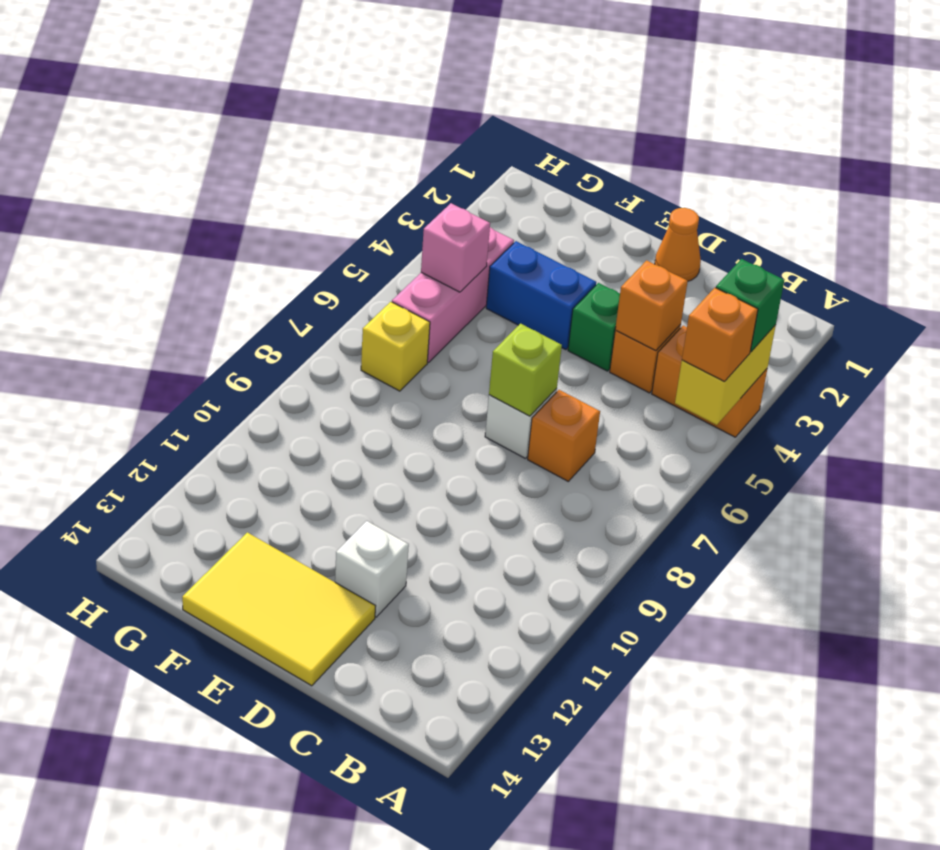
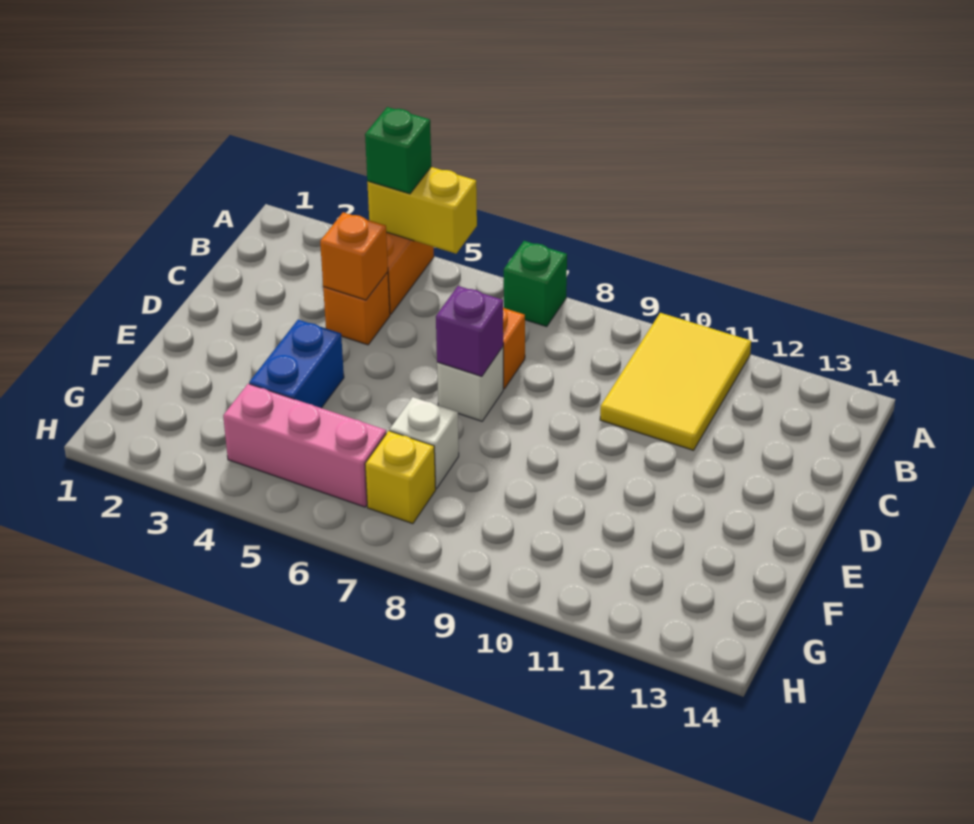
orange brick A5 level 3 -> none
orange cone D1 level 1 -> none
green brick D4 level 1 -> green brick A7 level 1
lime brick D7 level 2 -> purple brick D7 level 2
white brick D12 level 1 -> white brick F7 level 1
yellow tile D13:F14 level 1 -> yellow tile A10:C11 level 1
pink brick G5 level 2 -> none

